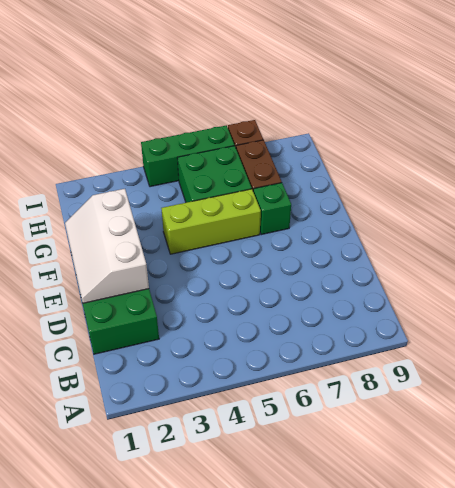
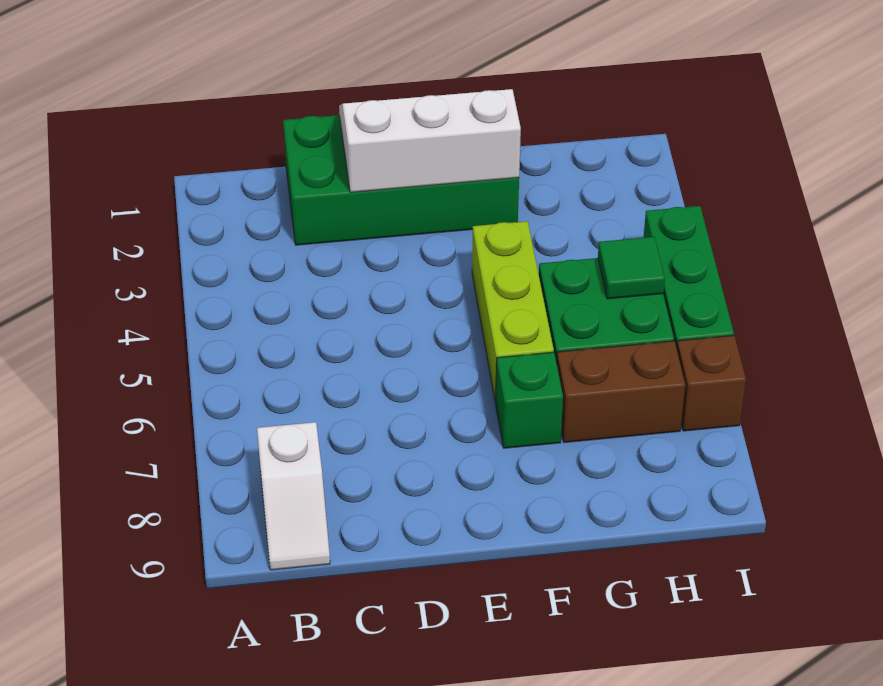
none -> white slope B8:B9 level 1 top 8
none -> green tile H5 level 2

